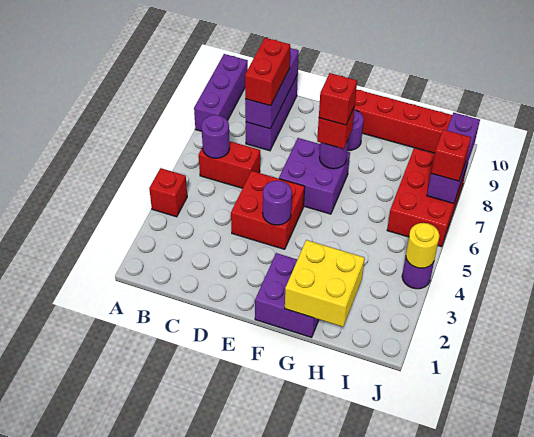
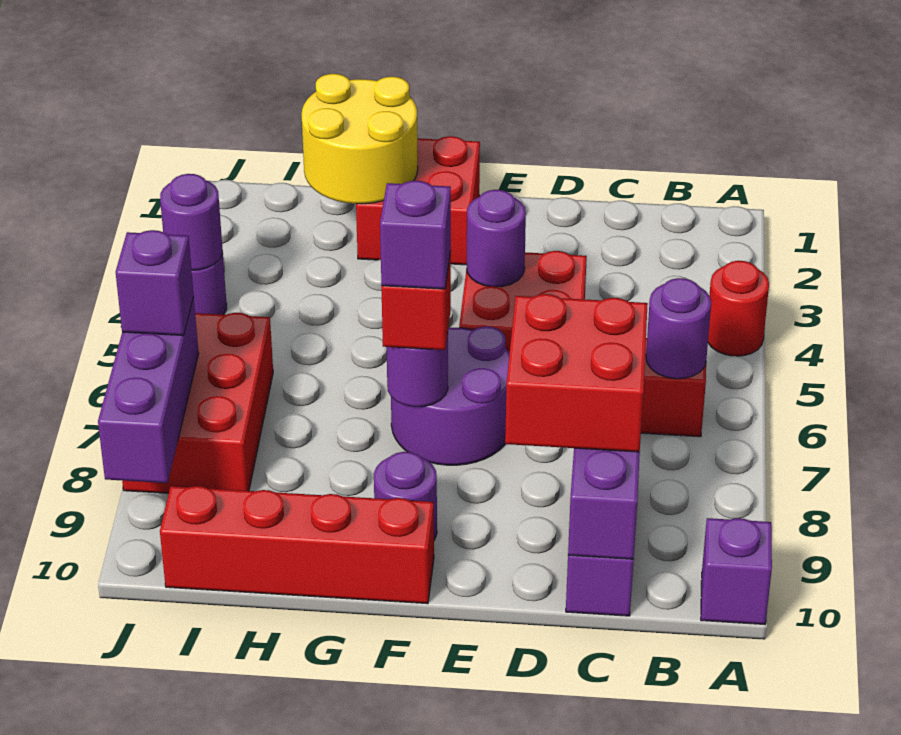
red brick A4 level 1 -> red round brick A4 level 1
purple brick A8:A10 level 1 -> purple brick A10 level 1
red brick C8:C9 level 3 -> red brick C8:D9 level 3
purple brick E6:F7 level 1 -> purple round brick E6:F7 level 1
purple brick F1:G2 level 1 -> red brick F1:G2 level 1
red brick F7 level 4 -> purple brick F7 level 4
yellow brick G1:H2 level 2 -> yellow round brick G1:H2 level 2
yellow round brick J4 level 2 -> purple round brick J4 level 2
red brick J7 level 3 -> purple brick J7 level 3

